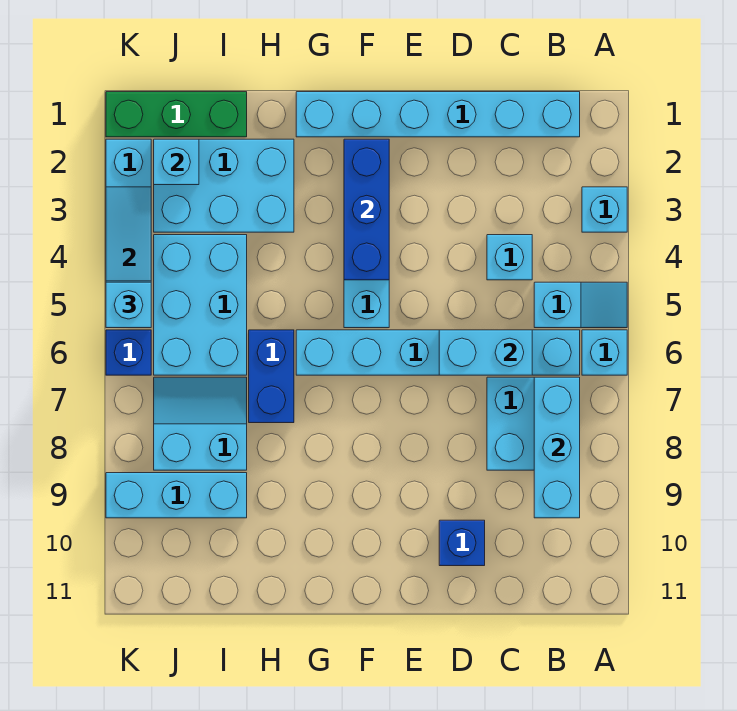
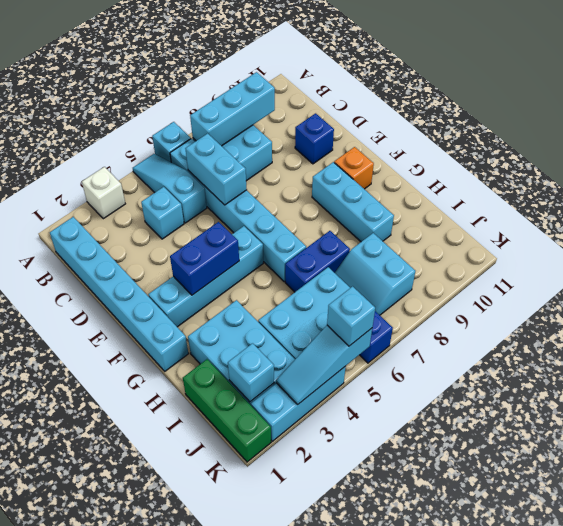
cyan brick A3 level 1 -> white brick A3 level 1
cyan slope A5:B5 level 1 top B -> cyan slope A5:C5 level 1 top C
blue brick F2:F4 level 2 -> blue brick F3:F4 level 2
none -> orange brick F10 level 1
cyan brick I9:K9 level 1 -> cyan brick F9:H9 level 1

